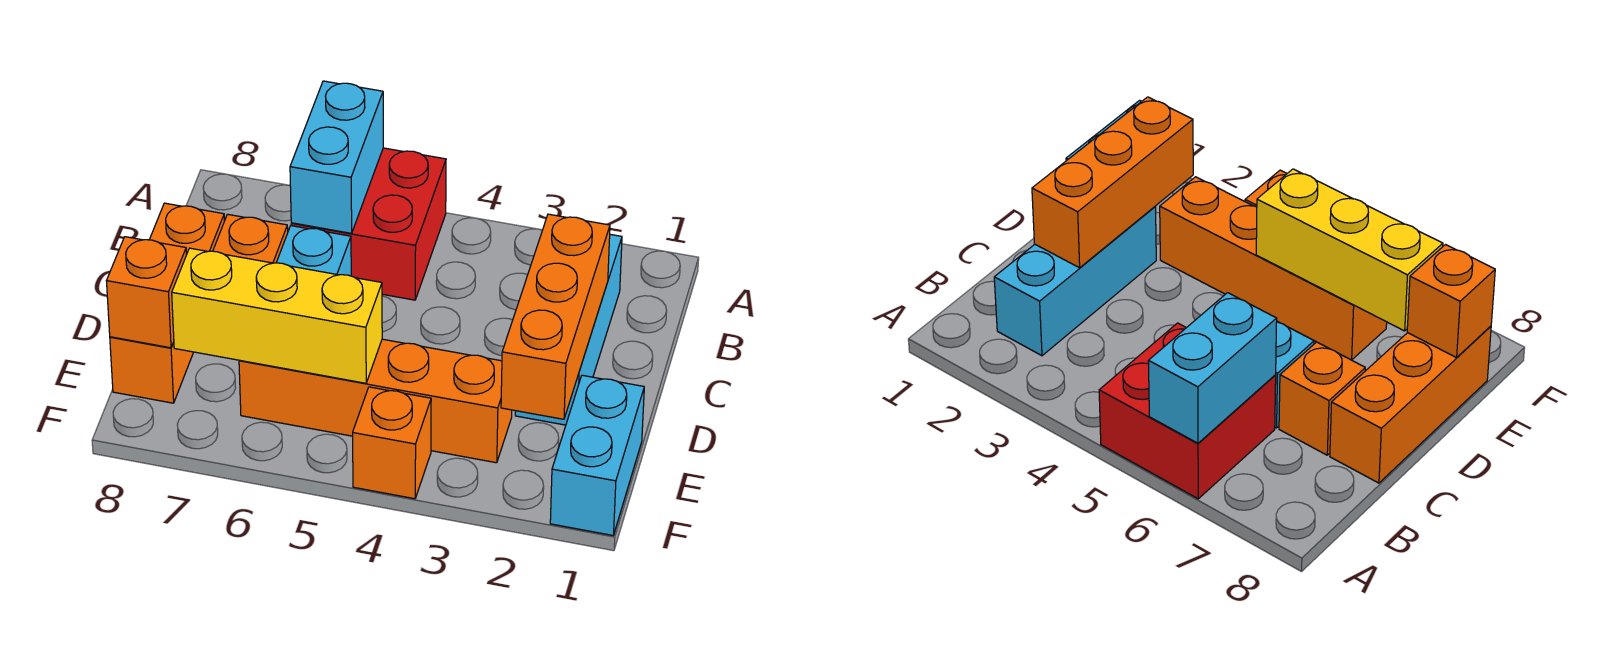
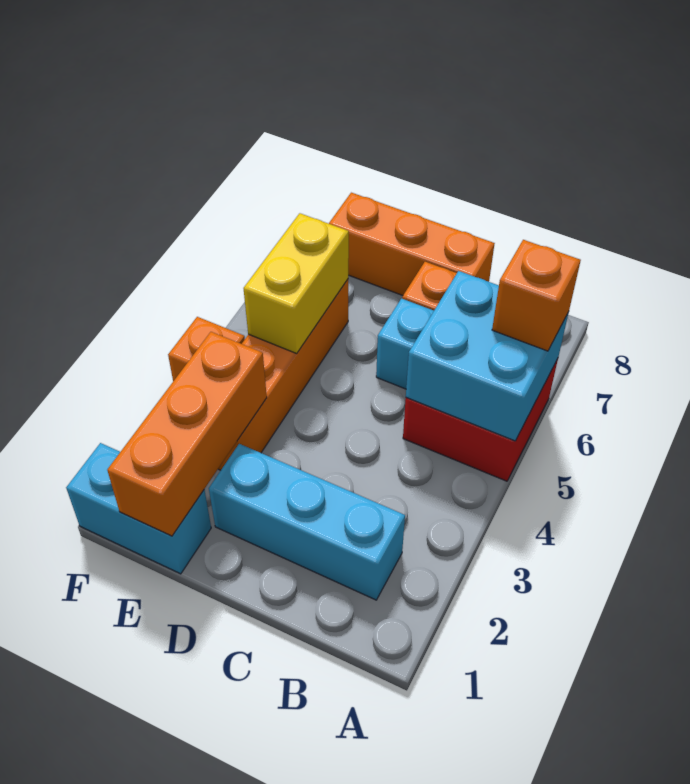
cyan brick A6:B6 level 2 -> cyan brick A5:B6 level 2
orange brick C2:E2 level 2 -> orange brick E1:E3 level 2
yellow brick E5:E7 level 2 -> yellow brick E5:E6 level 2
orange brick E8 level 2 -> orange brick A6 level 3

